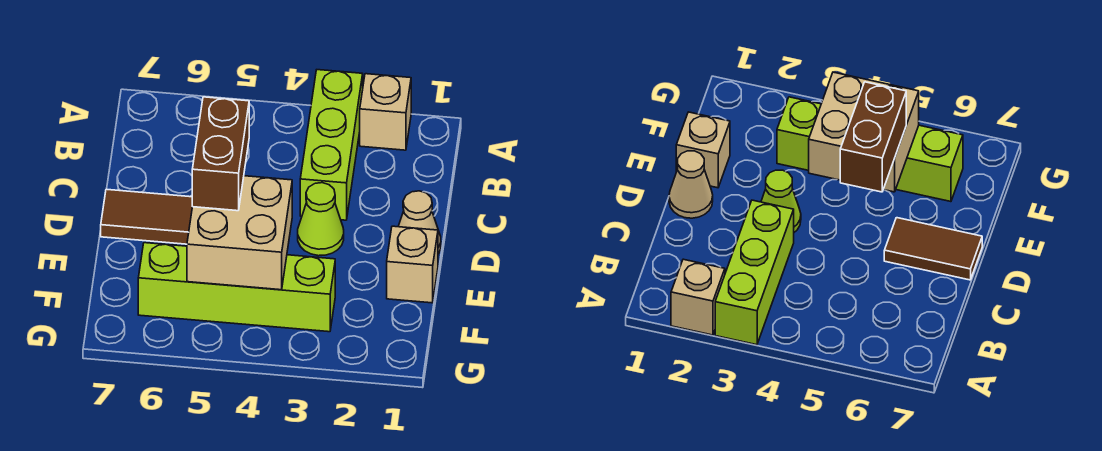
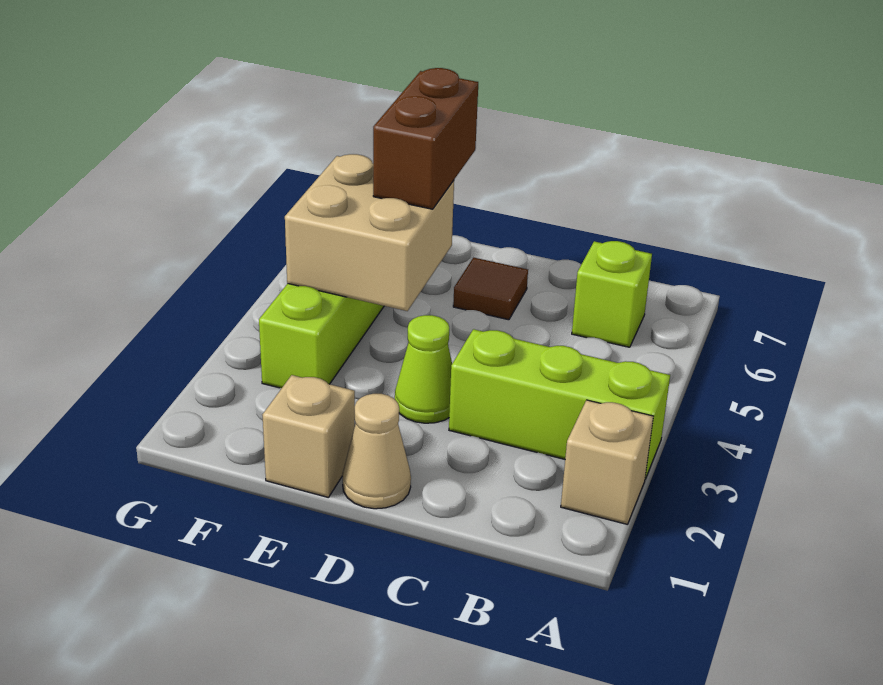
none -> lime brick B6 level 1
brown brick D5:E5 level 3 -> brown brick E5:E6 level 3
brown tile D6:D7 level 1 -> brown tile D6 level 1

